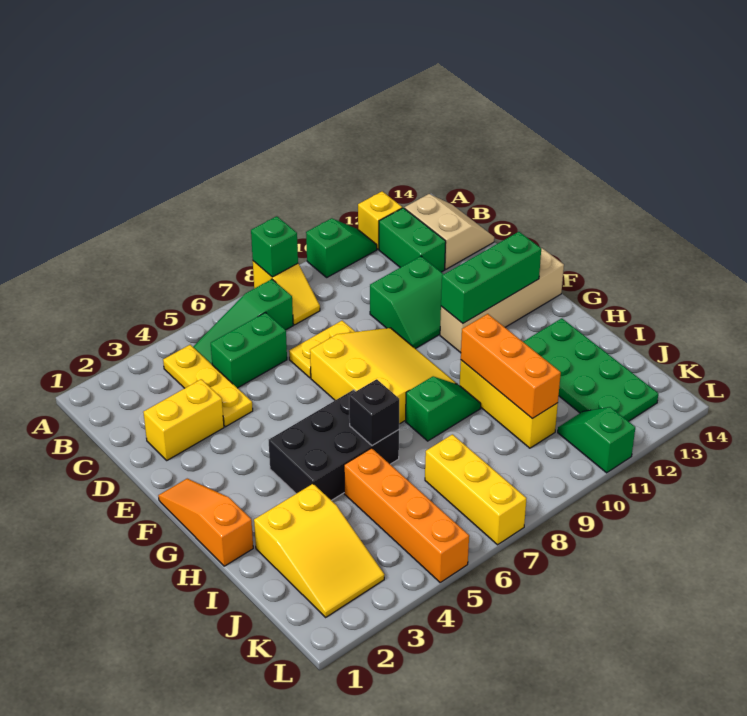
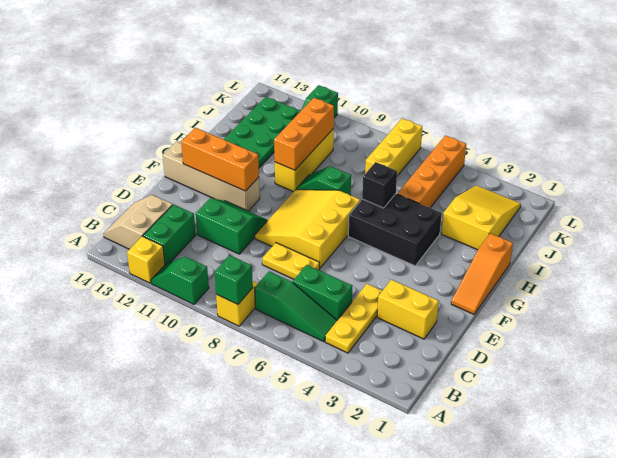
green brick F11:F13 level 2 -> orange brick F11:F13 level 2

